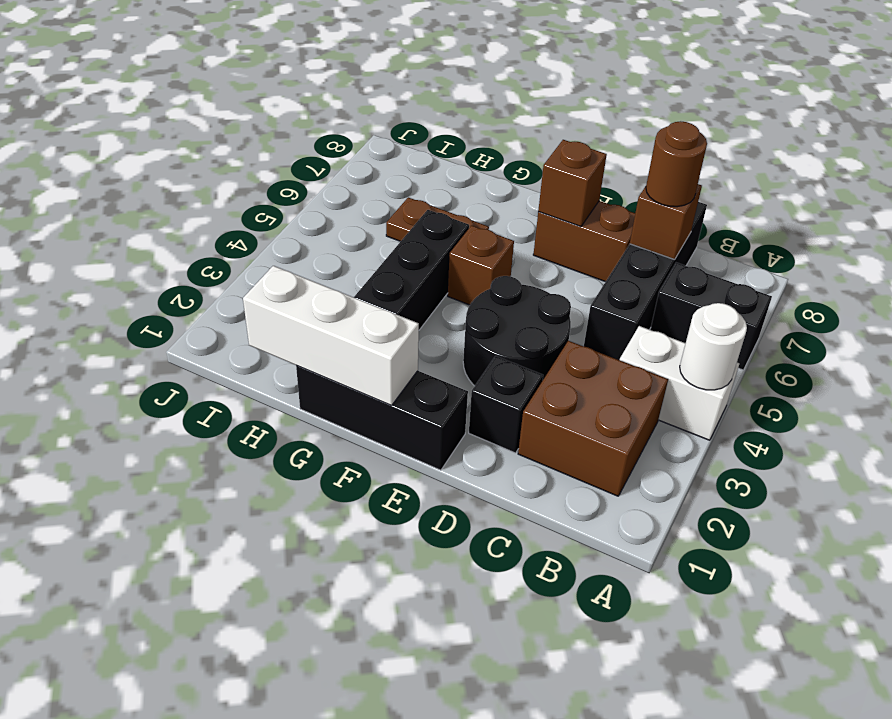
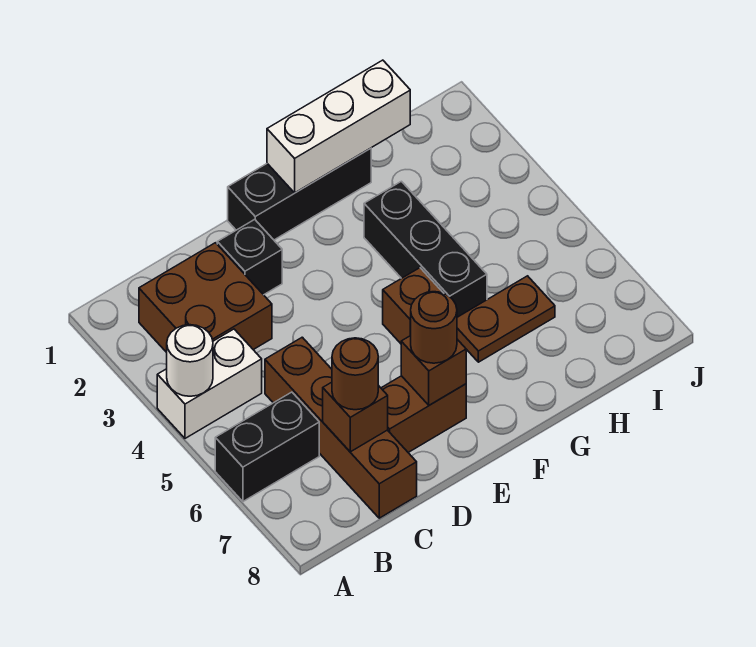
black brick C5:C8 level 1 -> brown brick C5:C8 level 1
black round brick D3:E4 level 1 -> none
none -> brown round brick E7 level 3

